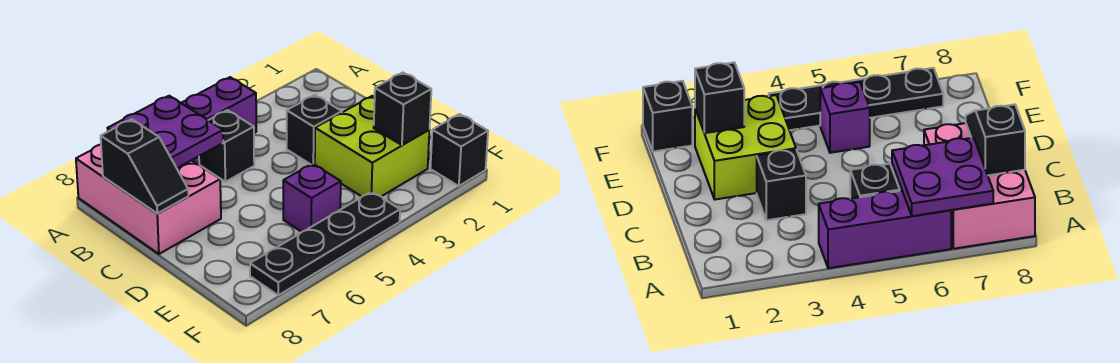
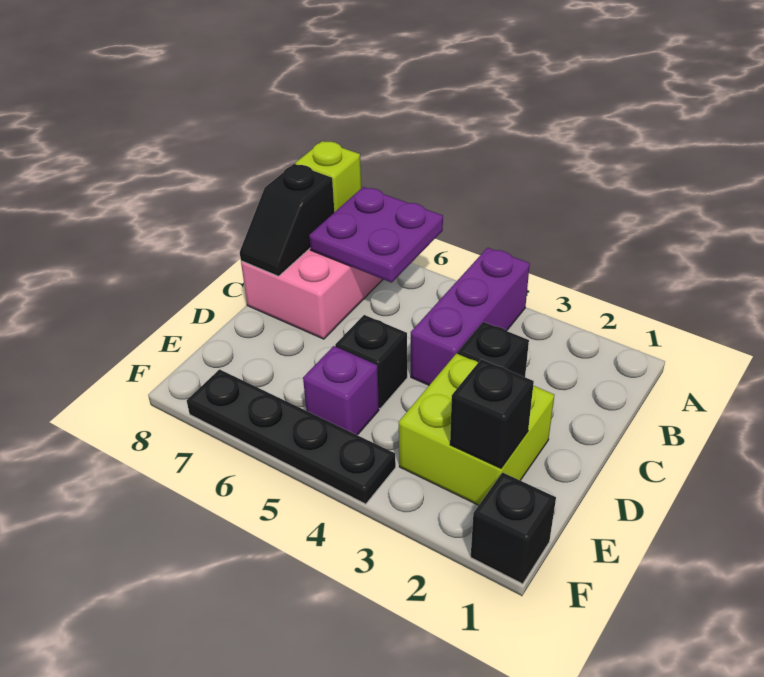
purple brick A4:A6 level 1 -> purple brick A4:C4 level 1
none -> lime brick A8 level 2
black brick B5 level 1 -> black brick D5 level 1

